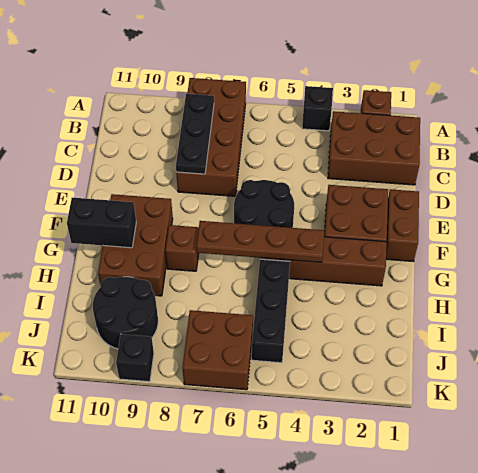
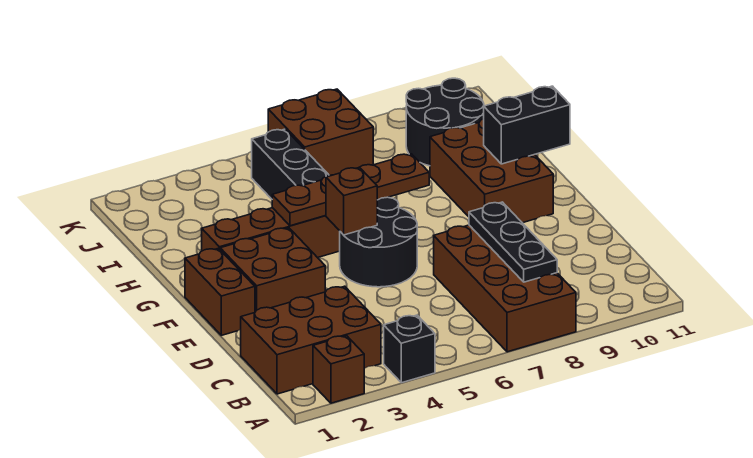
brown brick G8 level 1 -> brown brick F5 level 2
black brick K9 level 1 -> none

